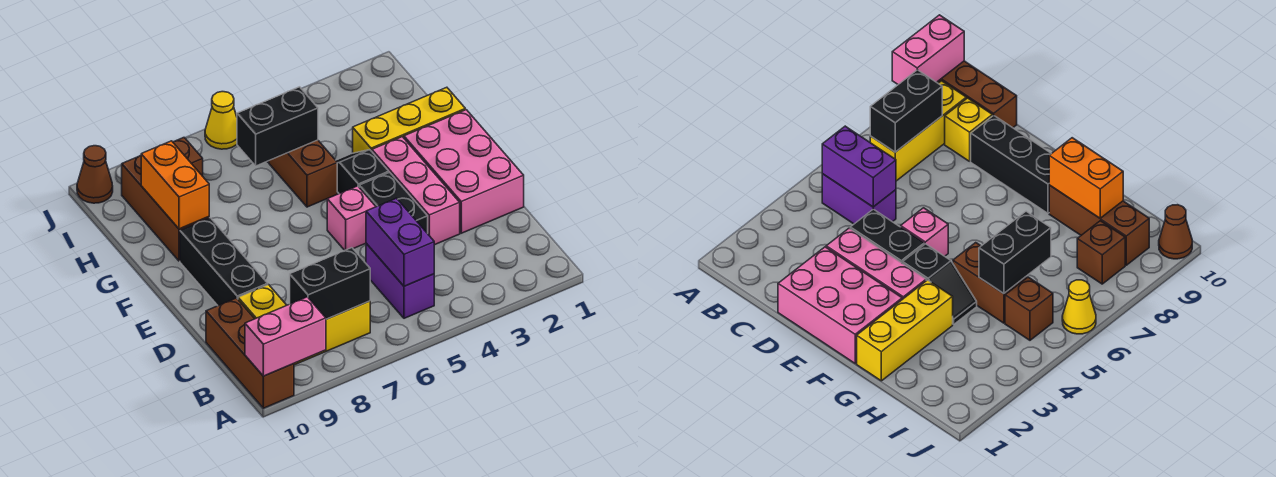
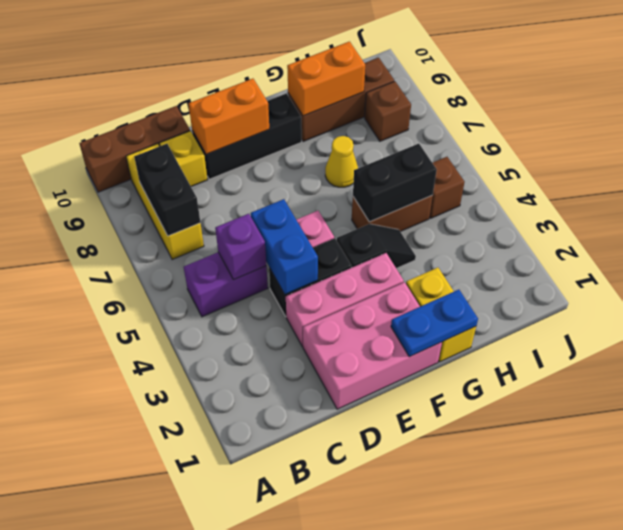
pink brick A9:A10 level 2 -> none
purple brick B5:C5 level 2 -> purple brick C5 level 2
none -> blue brick D4:D5 level 2
none -> orange brick D9:E9 level 2
none -> blue plate F1:G1 level 2
yellow brick G1:G3 level 1 -> yellow brick G1:G2 level 1
black brick H5:H6 level 2 -> black brick G5:H5 level 2
yellow cone J6 level 1 -> yellow cone G7 level 1
brown cone J10 level 1 -> none

